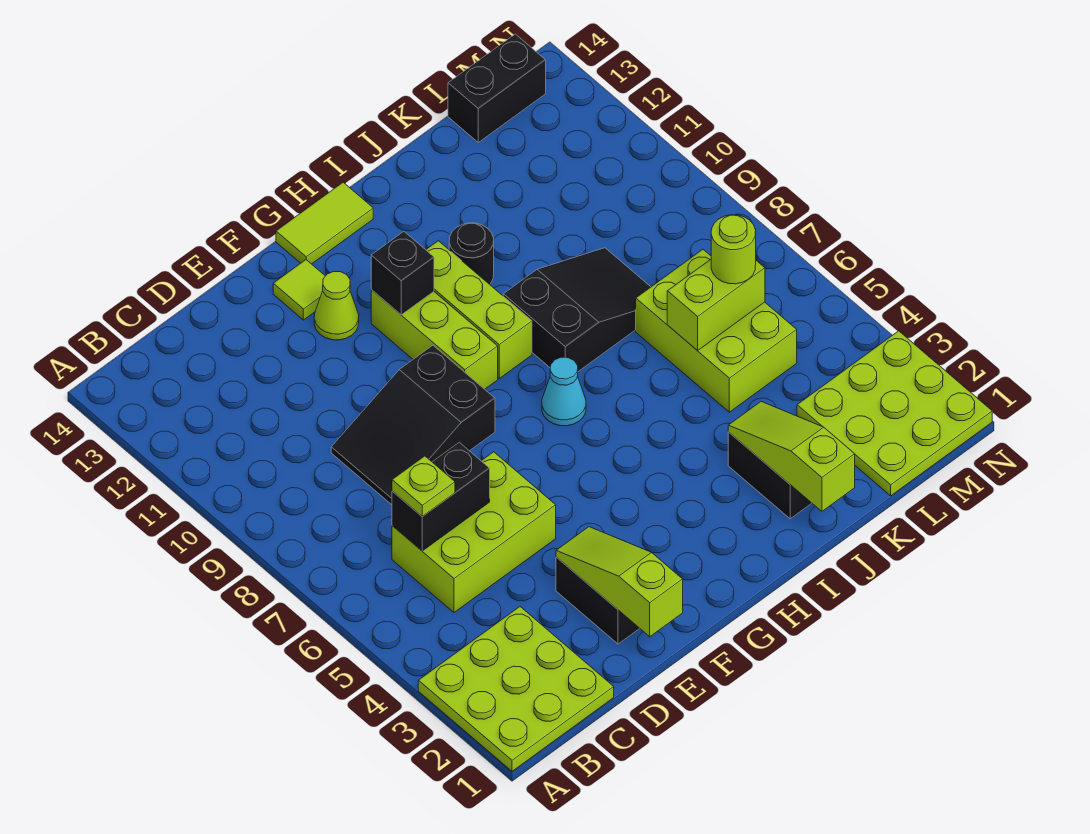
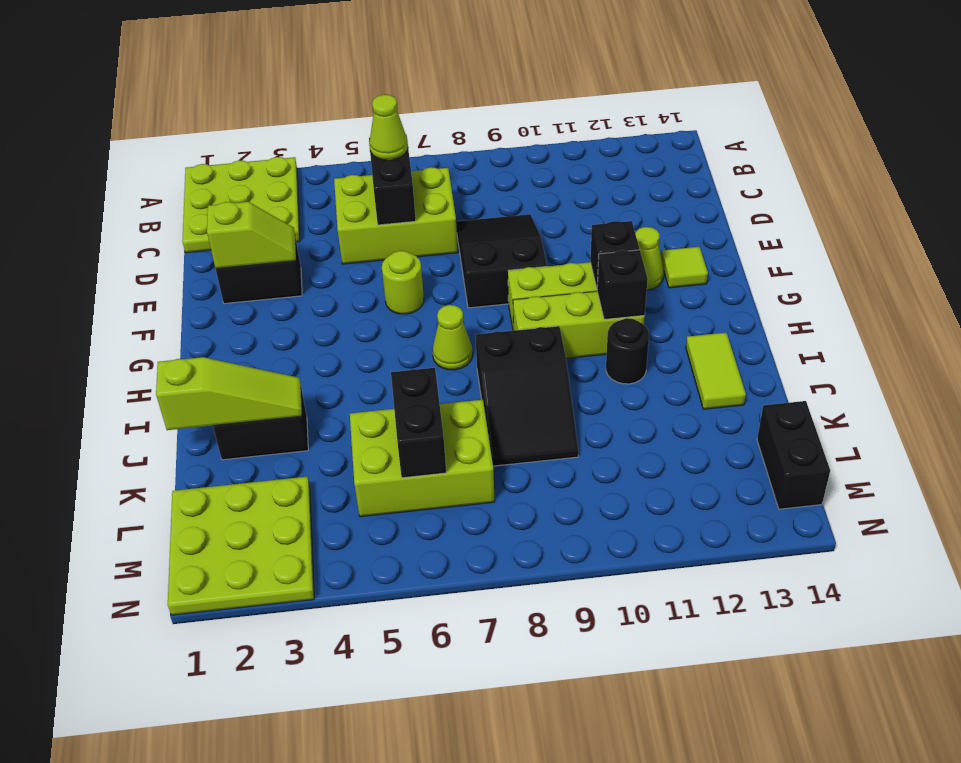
lime brick C5:E6 level 1 -> lime brick C5:D7 level 1
lime plate C6 level 3 -> lime cone C6 level 3
lime slope E1:E3 level 2 top 1 -> lime slope E2:E3 level 2 top 2
lime tile G14:H14 level 1 -> lime tile I13:J13 level 1
cyan cone H7 level 1 -> lime cone H7 level 1
none -> black brick H11 level 2
lime brick K6:L6 level 2 -> black brick K6:L6 level 2
lime round brick L6 level 3 -> lime round brick F6 level 1

